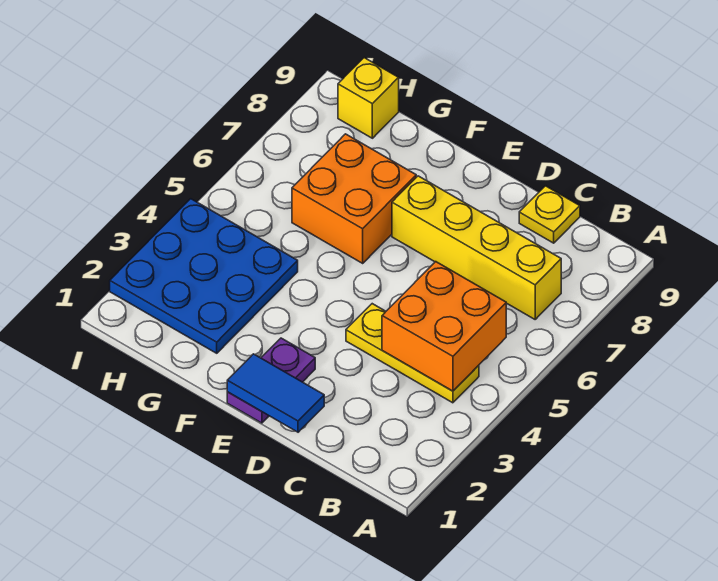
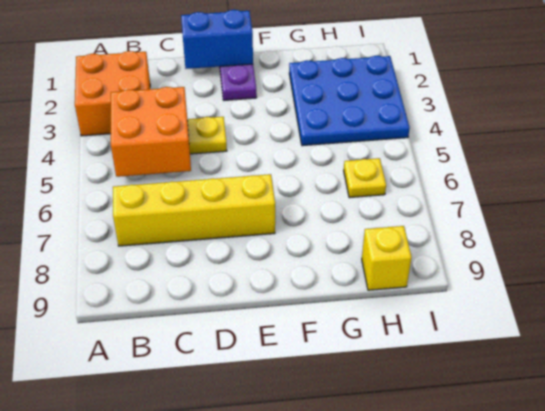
yellow plate C9 level 1 -> yellow plate H6 level 1
blue tile D1:E1 level 2 -> blue brick D1:E1 level 2
orange brick F6:G7 level 1 -> orange brick A2:B3 level 1

